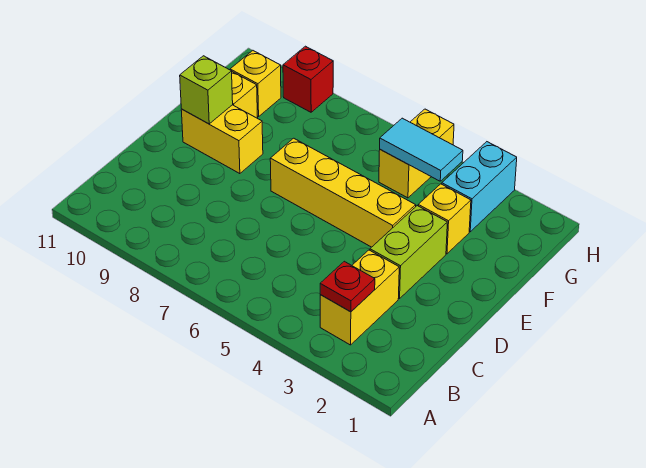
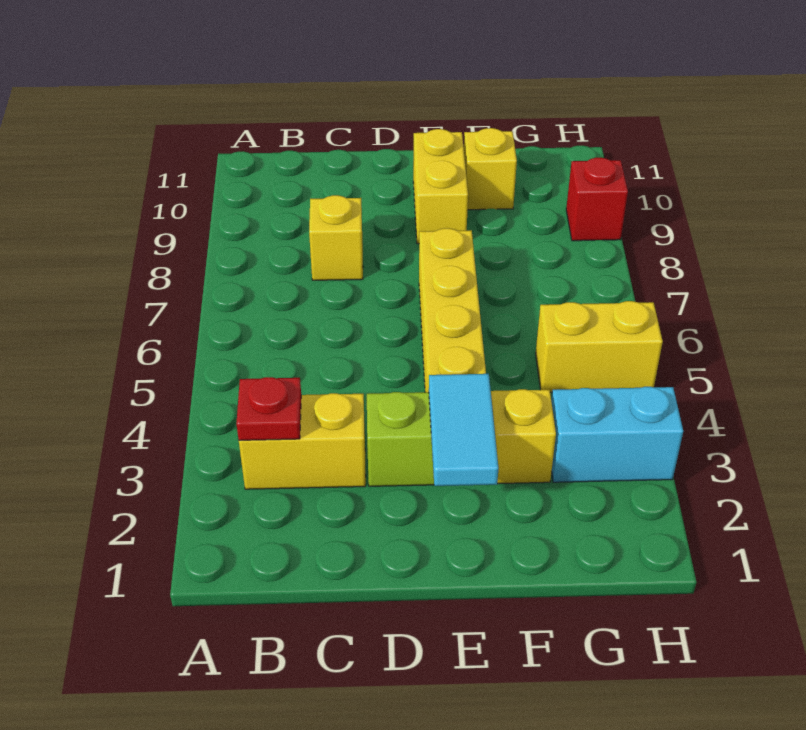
lime brick E10 level 2 -> none
cyan tile G4:G5 level 2 -> cyan tile E2:E3 level 2
yellow brick G10 level 1 -> yellow brick C8 level 1

